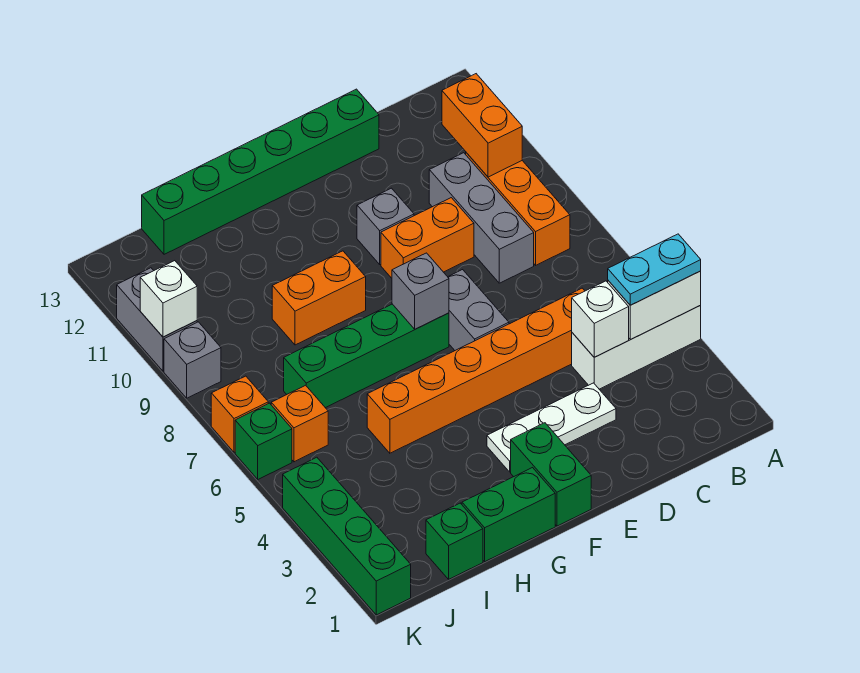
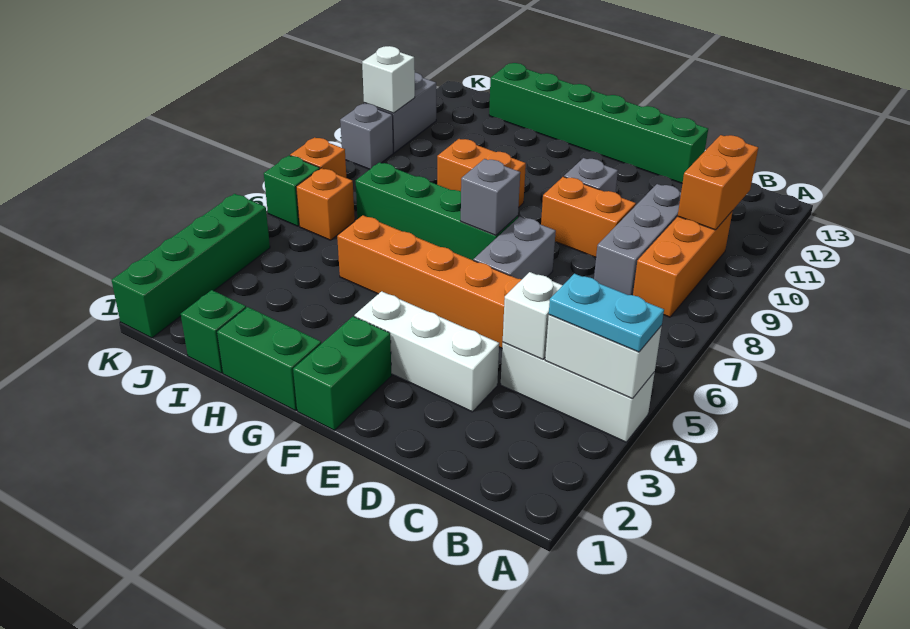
white plate D3:F3 level 1 -> white brick D3:F3 level 1

